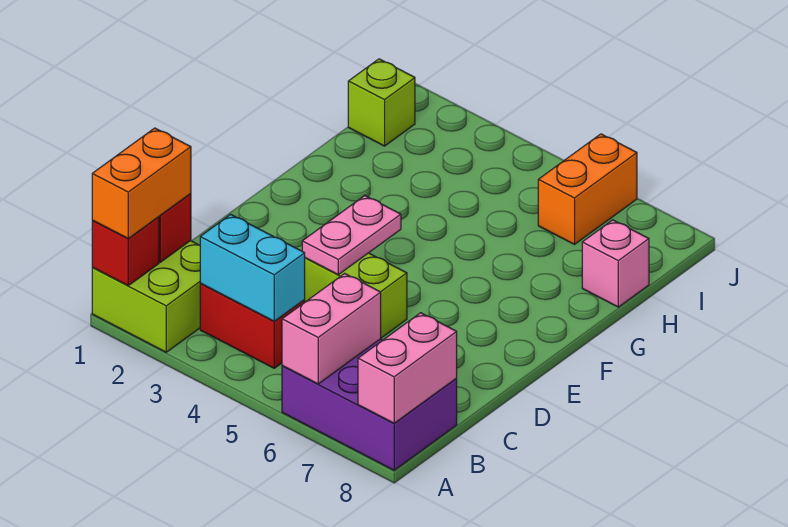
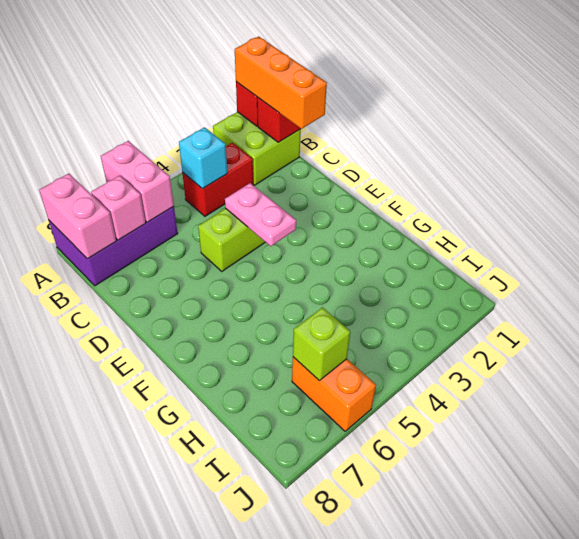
orange brick A1:B1 level 3 -> orange brick A1:C1 level 3
cyan brick B3:B4 level 2 -> cyan brick B4 level 2
pink brick H8 level 1 -> pink brick B7 level 2
lime brick I1 level 1 -> lime brick I6 level 2

